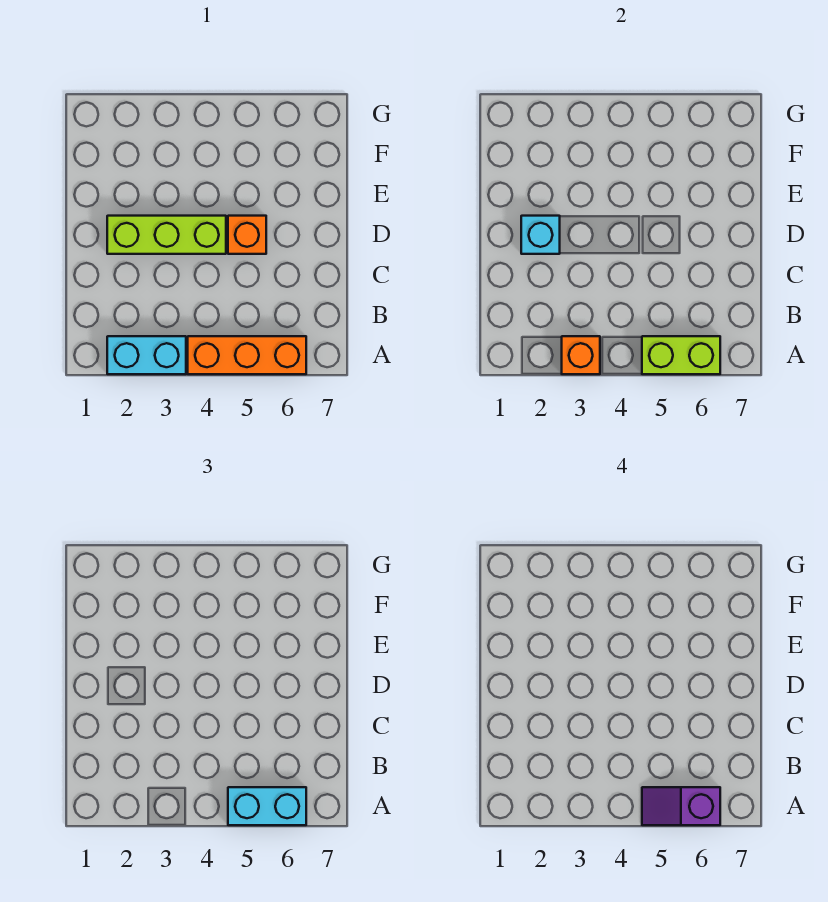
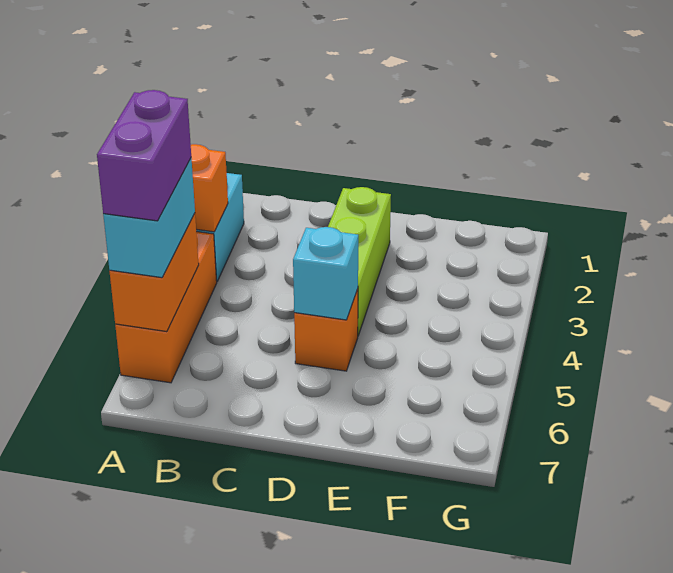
lime brick A5:A6 level 2 -> orange brick A5:A6 level 2
purple slope A5:A6 level 4 top 6 -> purple brick A5:A6 level 4
cyan brick D2 level 2 -> cyan brick D5 level 2

